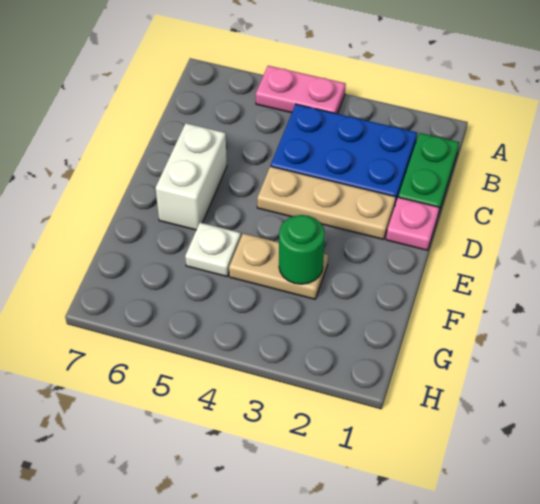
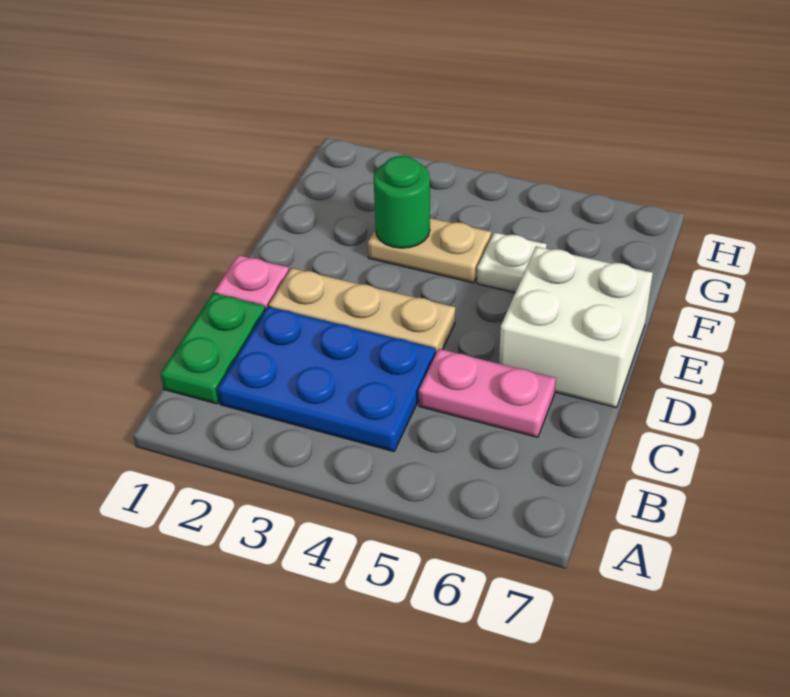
pink plate A4:A5 level 1 -> pink plate C5:C6 level 1
white brick D6:E6 level 1 -> white brick D6:E7 level 1

